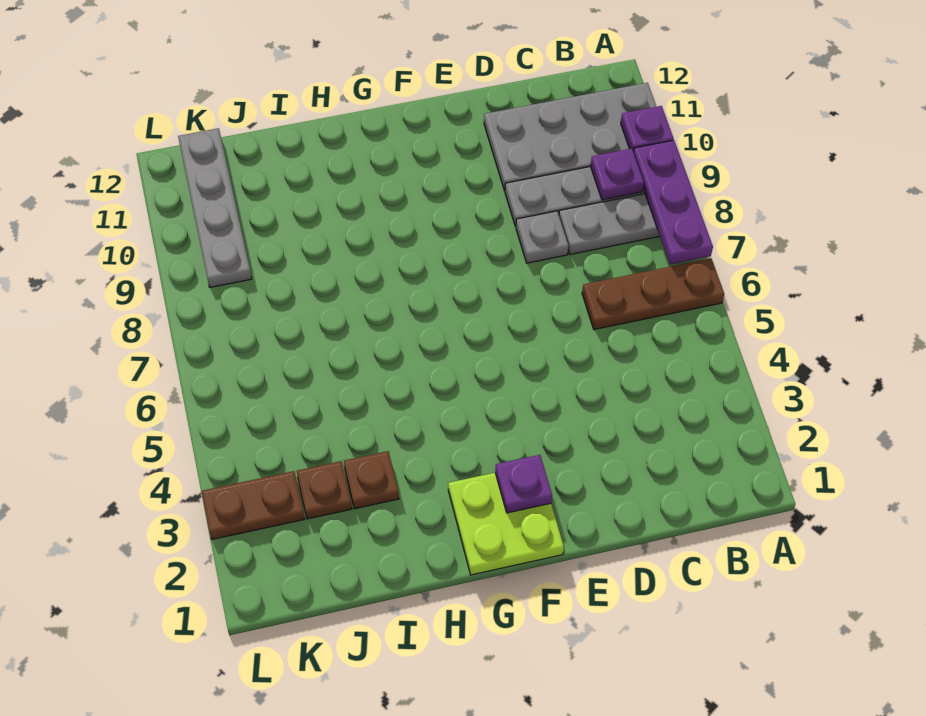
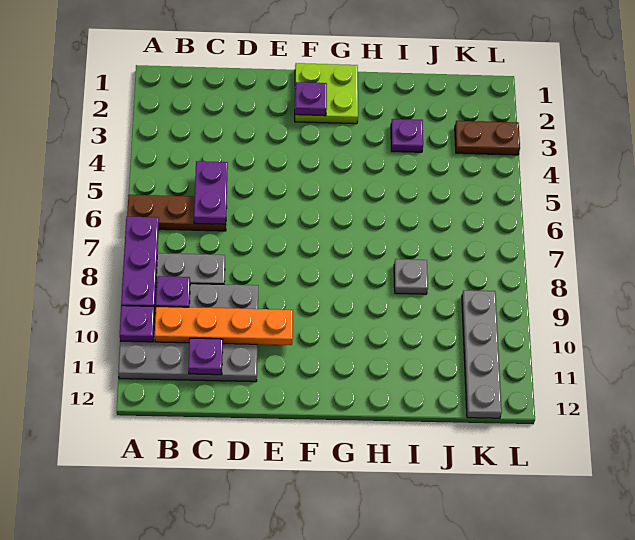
none -> orange plate B10:E10 level 2
none -> purple plate C5:C6 level 2
none -> purple plate C11 level 2
grey plate D8 level 1 -> grey plate I8 level 1
brown plate I3 level 1 -> purple plate I3 level 1
brown plate J3 level 1 -> none

